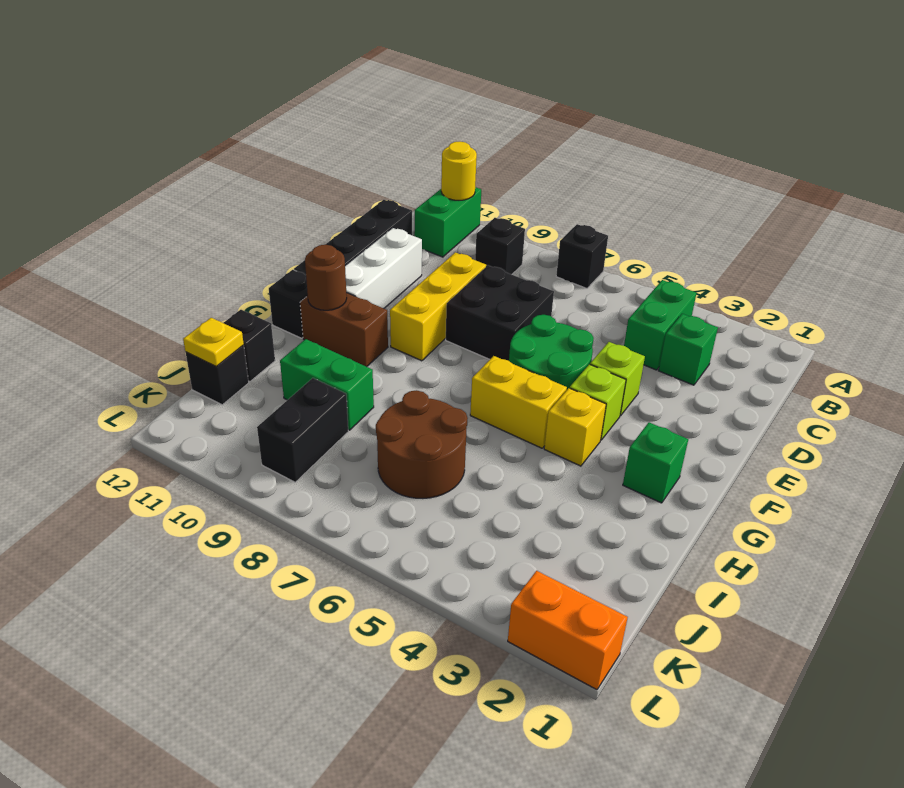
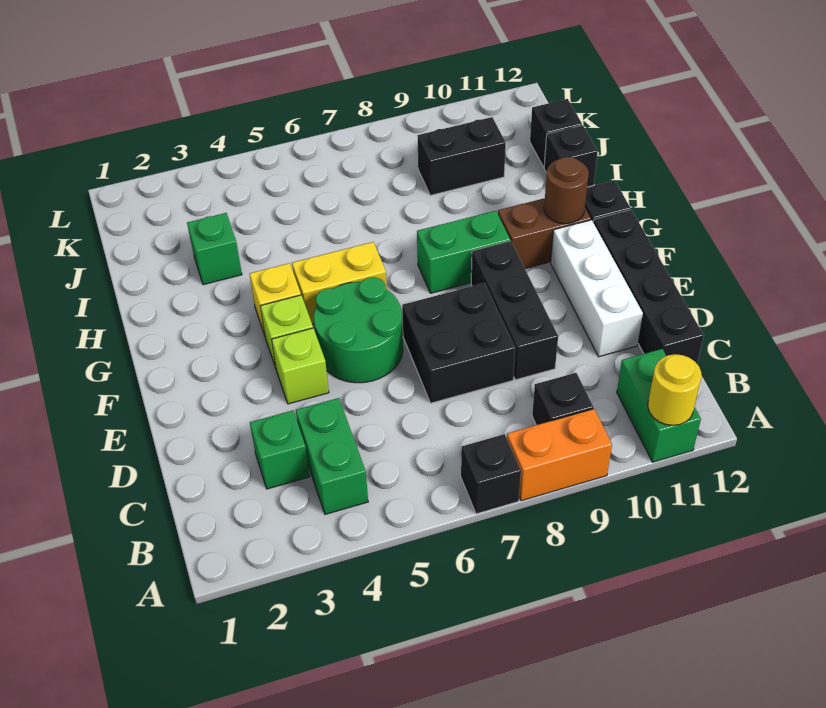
yellow brick D9:F9 level 1 -> black brick D9:F9 level 1
green brick G2 level 1 -> green brick I3 level 1
brown round brick I6:J7 level 1 -> none
green brick I9:I10 level 1 -> green brick G8:G9 level 1
black brick J9:K9 level 1 -> black brick J9:J10 level 1
yellow plate J12 level 2 -> none
orange brick L1:L2 level 1 -> orange brick A8:A9 level 1

